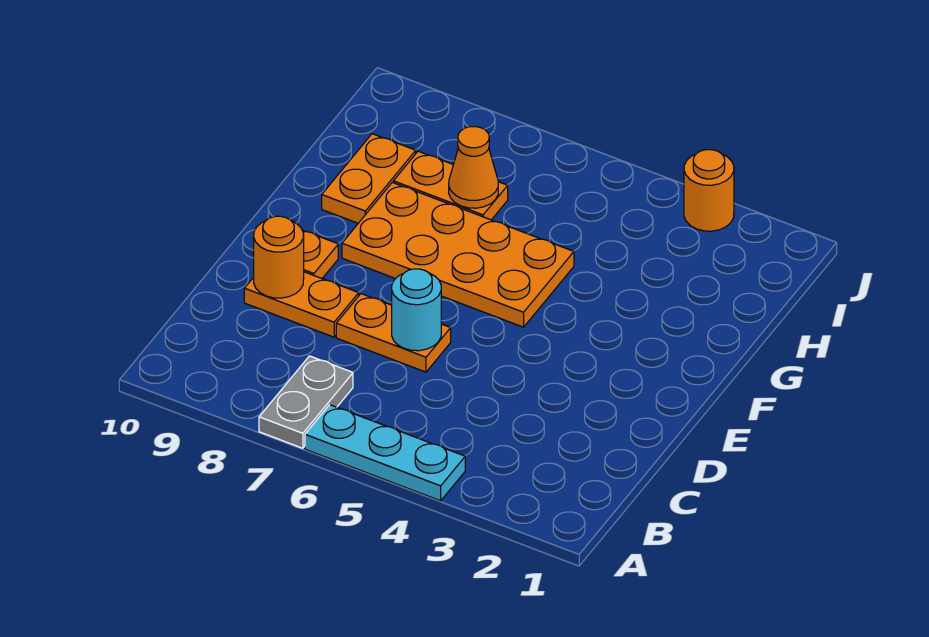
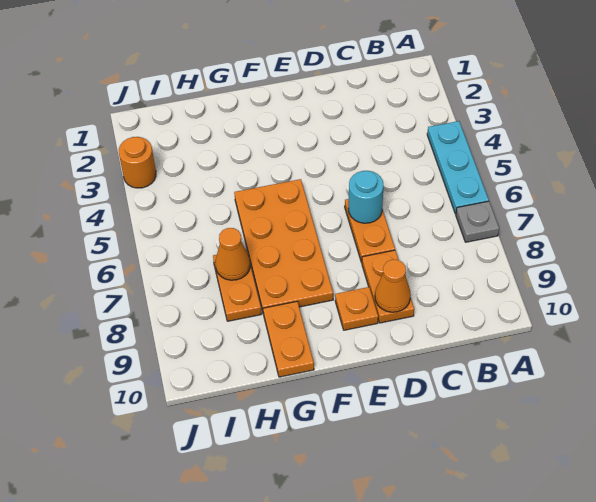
grey plate A7:B7 level 1 -> grey plate A7 level 1
orange round brick D9 level 2 -> orange cone D9 level 2
orange plate G9:H9 level 1 -> orange plate G9:G10 level 1

